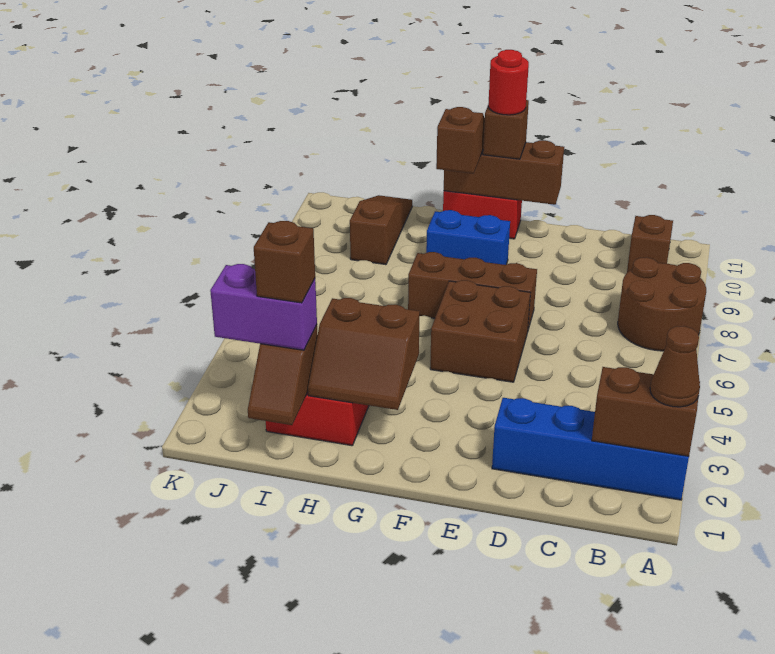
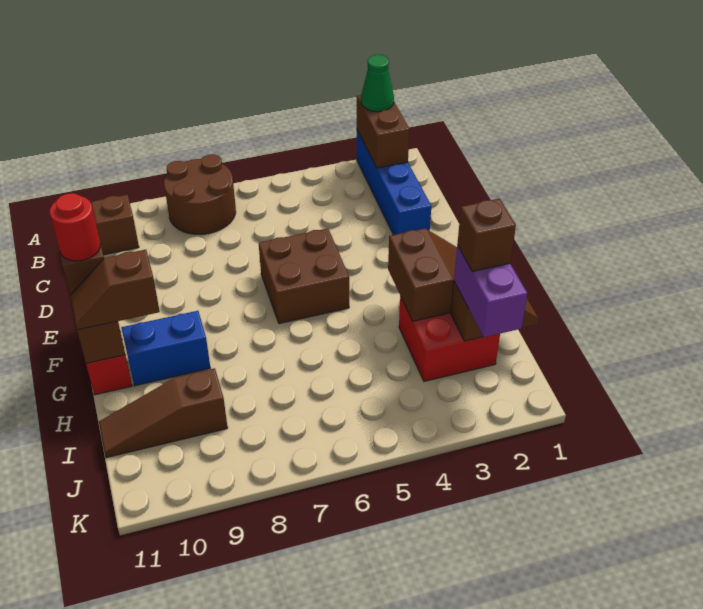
brown cone A2 level 3 -> green cone A2 level 3
brown brick E7:G7 level 1 -> none
blue brick F9:G9 level 1 -> blue brick G9:G10 level 1

